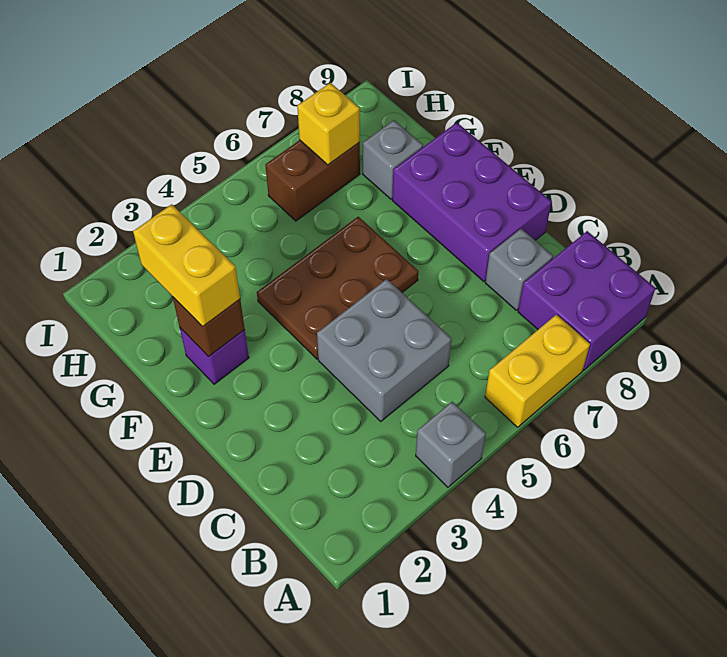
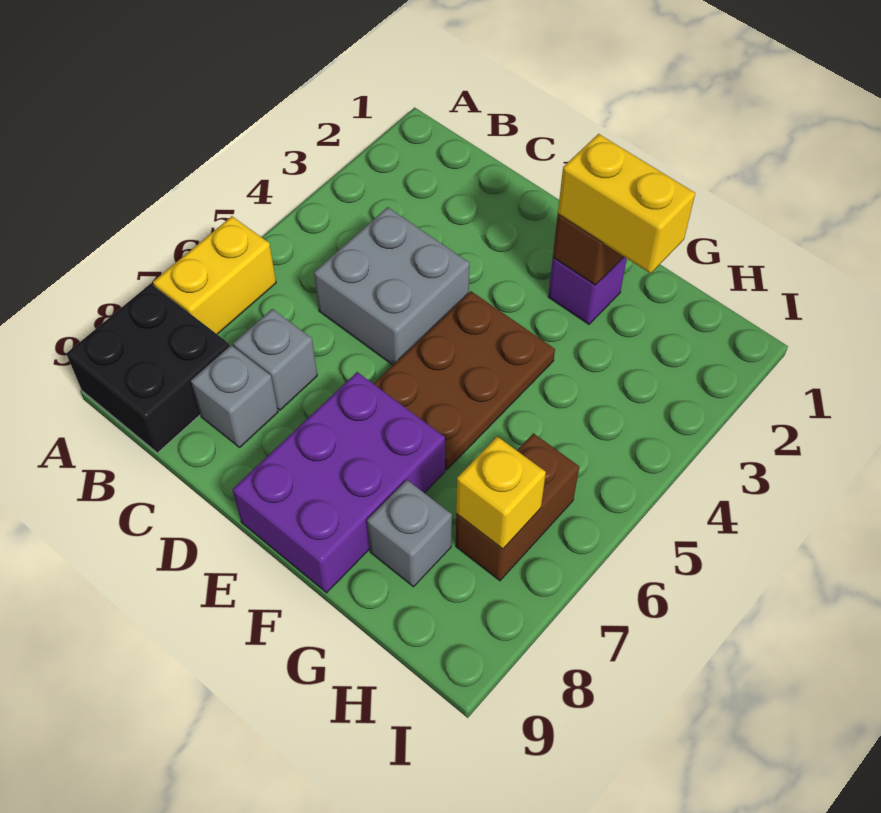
grey brick A4 level 1 -> grey brick C7 level 1
purple brick A8:B9 level 1 -> black brick A8:B9 level 1
purple brick D8:F9 level 1 -> purple brick E7:F9 level 1

